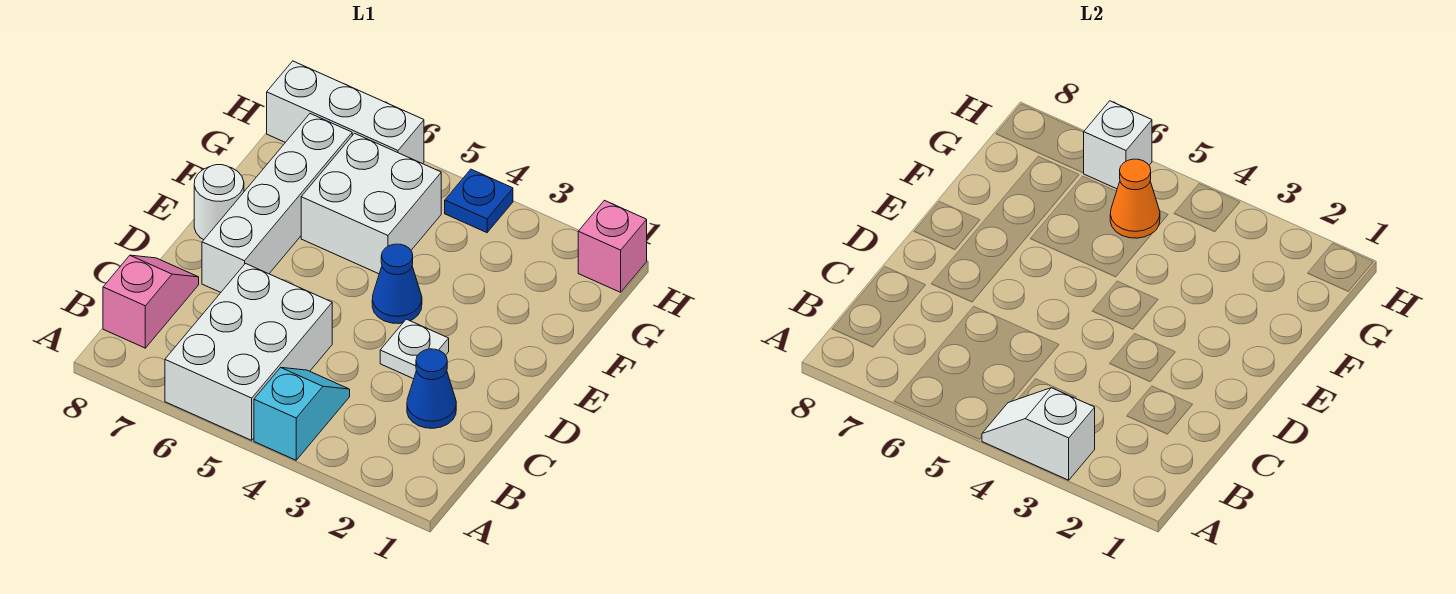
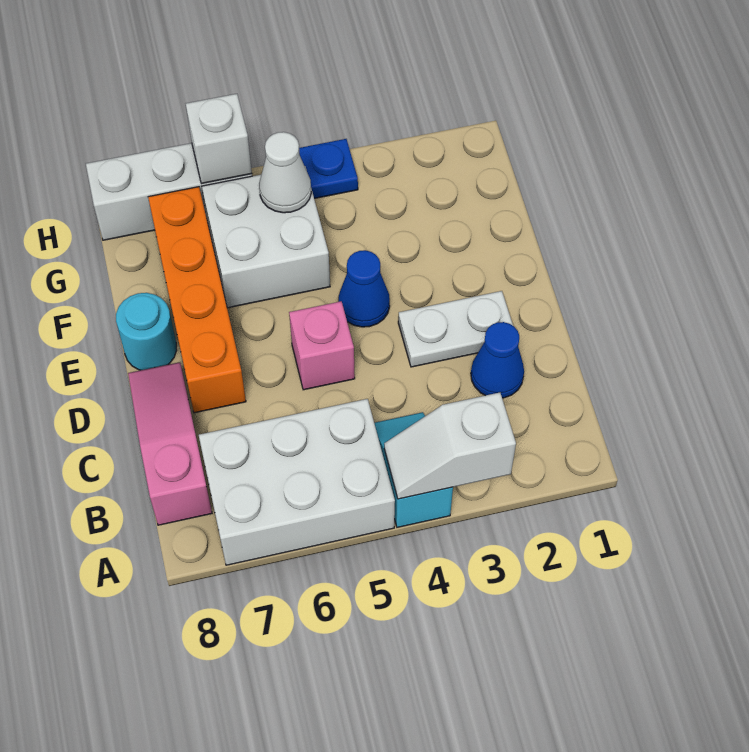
white brick A5:C6 level 1 -> white brick A5:B7 level 1
pink slope B8:C8 level 1 top B -> pink slope B8:D8 level 1 top B
white plate D3 level 1 -> white plate D2:D3 level 1
white brick D7:G7 level 1 -> orange brick D7:G7 level 1
white round brick E8 level 1 -> cyan round brick E8 level 1
orange cone G5 level 2 -> white cone G5 level 2
pink brick H1 level 1 -> pink brick D5 level 1

